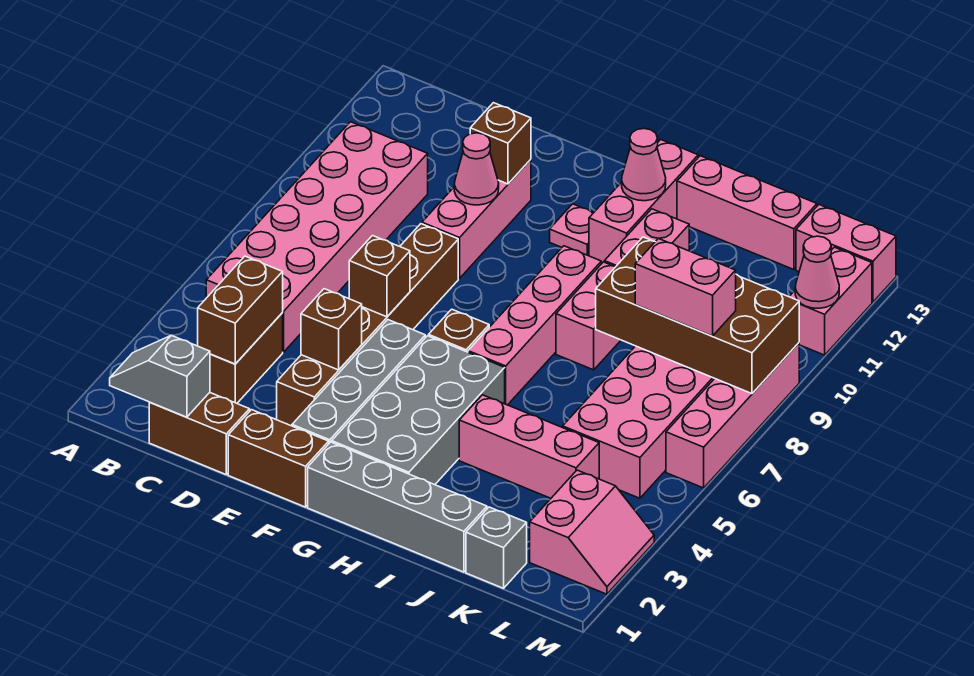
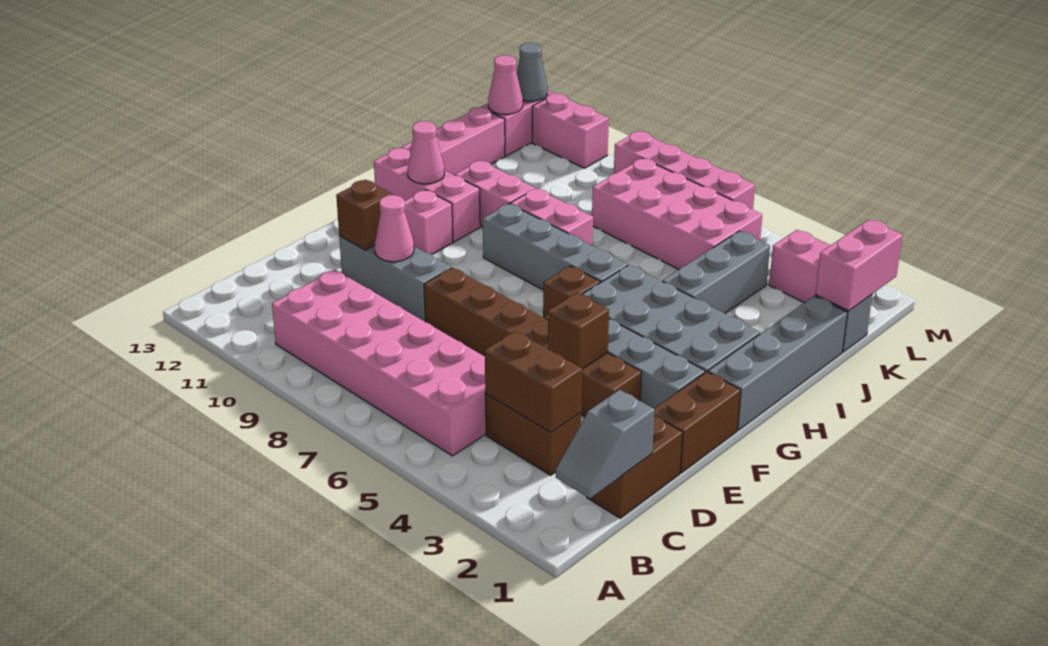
brown brick E6 level 2 -> none
pink brick E9:E11 level 1 -> grey brick E9:E11 level 1
pink plate G11 level 1 -> pink brick G11 level 1
pink brick H6:H9 level 1 -> grey brick H6:H9 level 1
pink brick I4:K4 level 1 -> grey brick I4:K4 level 1
brown brick J8:M9 level 2 -> none
pink brick K8:L8 level 3 -> pink brick K1:L1 level 2
pink cone M11 level 2 -> pink cone L13 level 2
none -> grey cone M13 level 2

